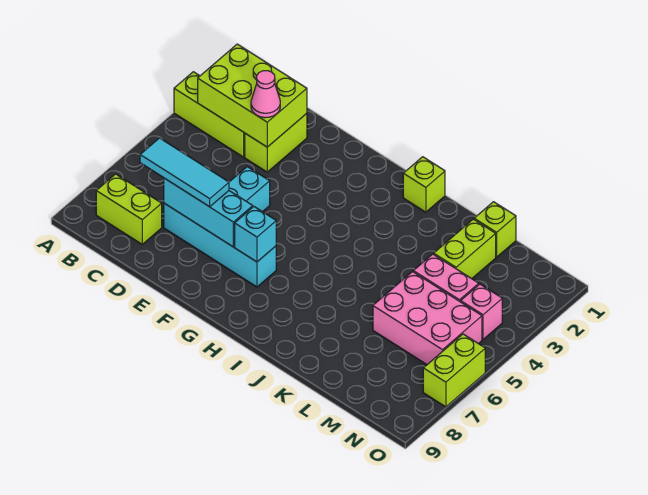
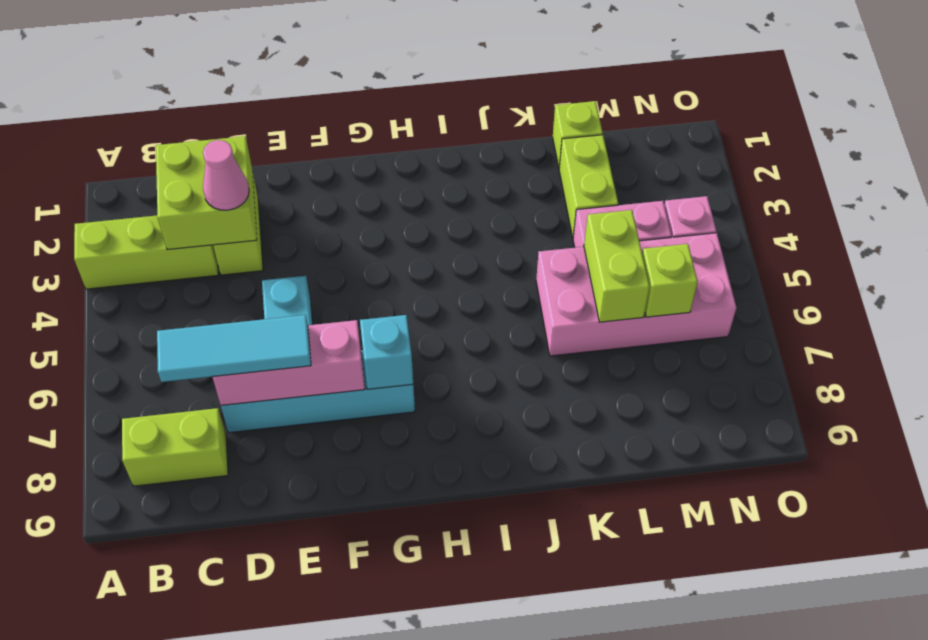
lime brick B2:D3 level 2 -> lime brick C2:D3 level 2
cyan brick D7:F7 level 2 -> pink brick D7:F7 level 2
lime brick I1 level 1 -> lime brick M6 level 2
pink brick L5:N6 level 1 -> pink brick K5:N6 level 1
lime brick O6:O7 level 1 -> lime brick L5:L6 level 2

